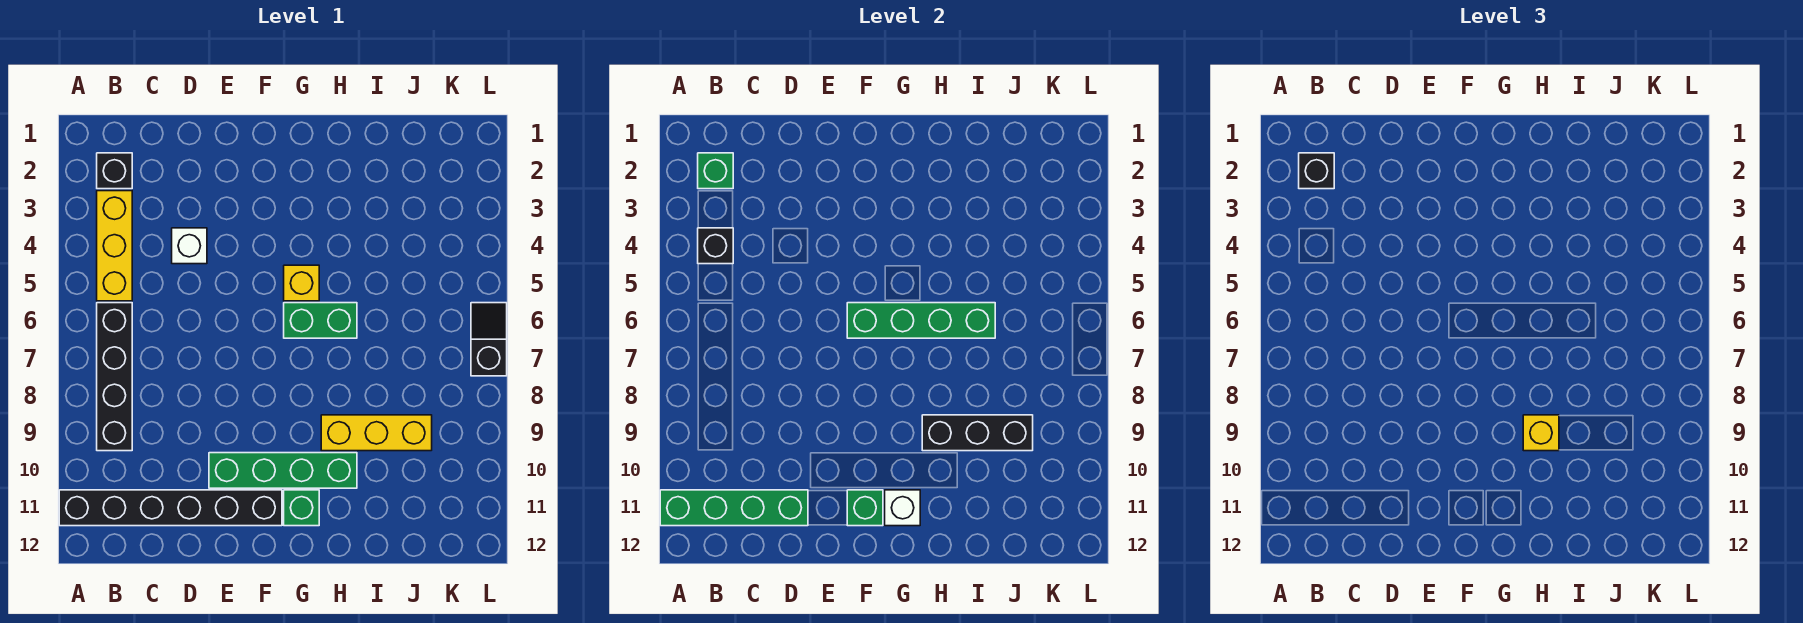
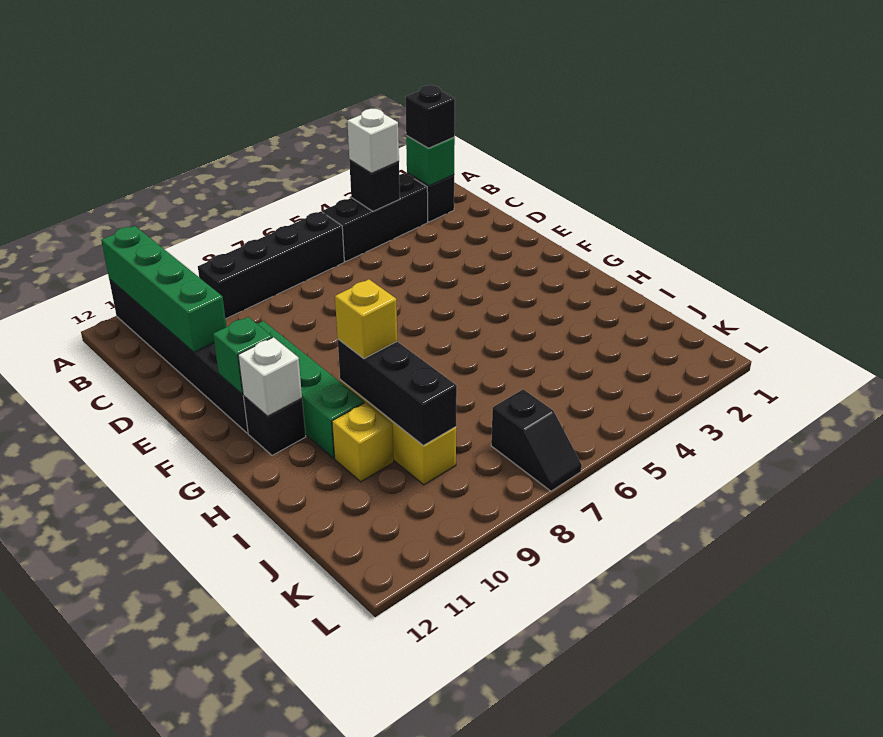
yellow brick B3:B5 level 1 -> black brick B3:B5 level 1
white brick D4 level 1 -> white brick B4 level 3
green brick F6:I6 level 2 -> none
yellow brick G5 level 1 -> yellow brick I10 level 1
green brick G6:H6 level 1 -> none
green brick G11 level 1 -> black brick G11 level 1
black slope L6:L7 level 1 top 7 -> black slope K7:L7 level 1 top K

